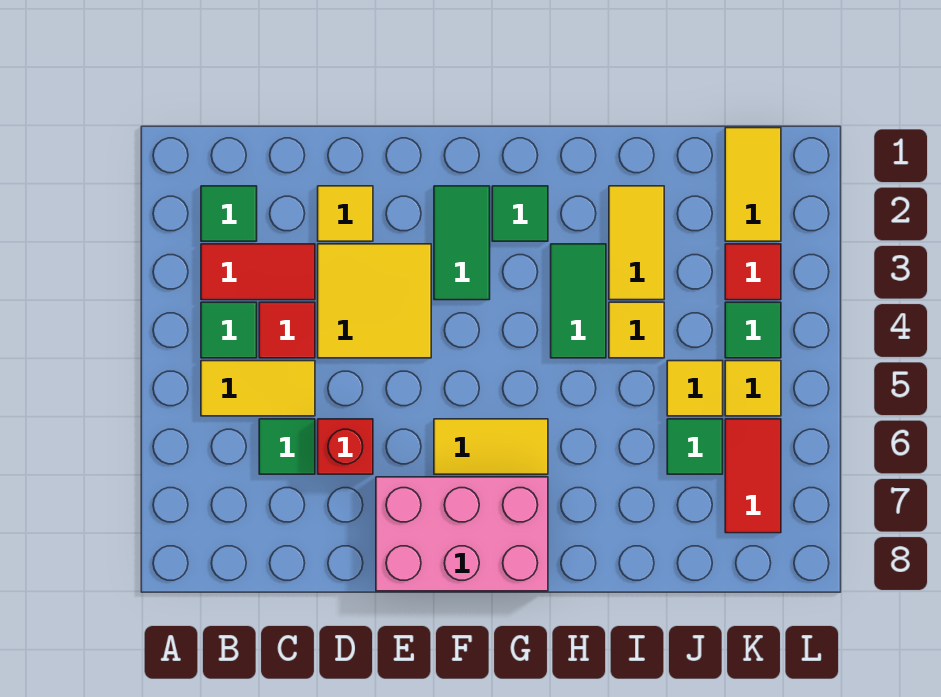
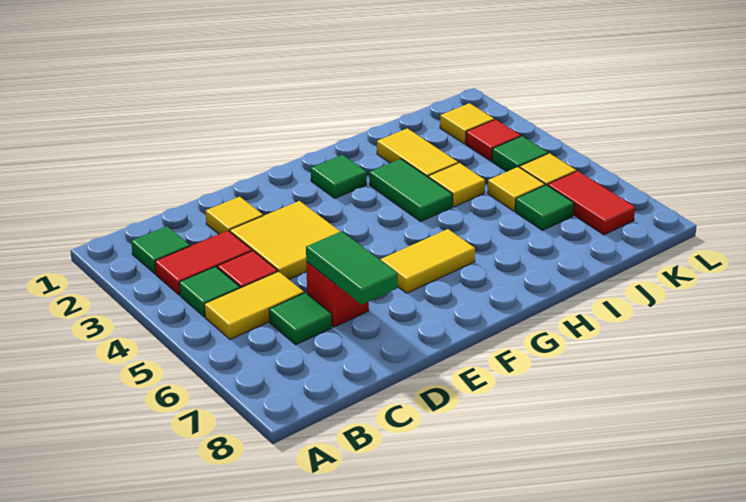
pink brick E7:G8 level 1 -> none
green tile F2:F3 level 1 -> green tile D6:D7 level 2
yellow tile K1:K2 level 1 -> yellow tile K2 level 1

